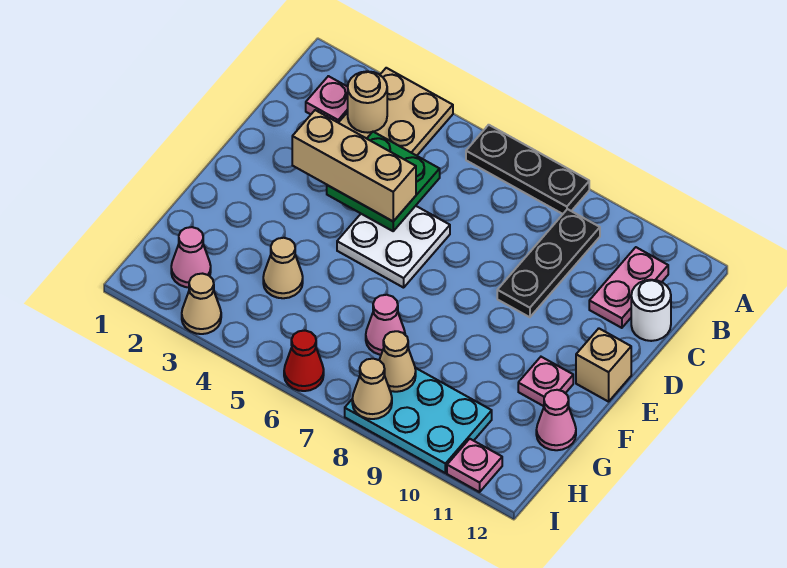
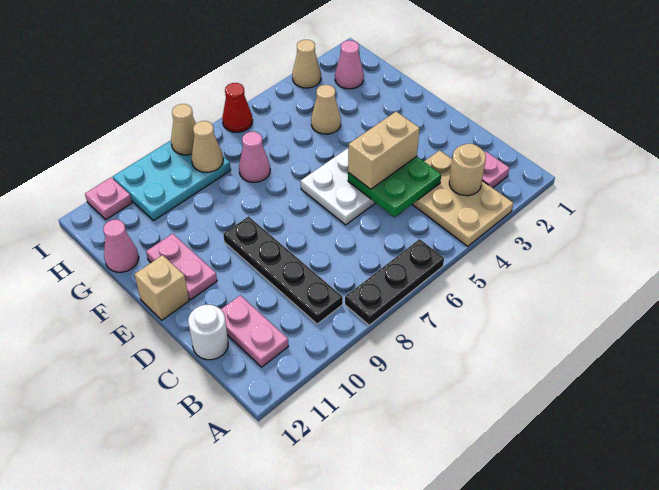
black plate B9:D9 level 1 -> black plate B9:E9 level 1
tan brick D3:D5 level 3 -> tan brick D4:D5 level 3
pink plate F11 level 1 -> pink plate E11:F11 level 1

